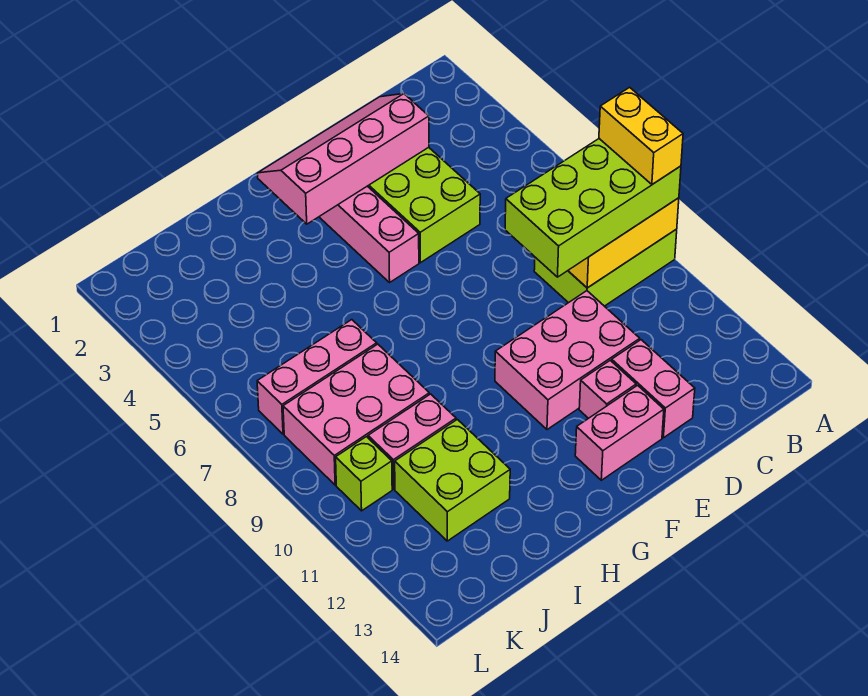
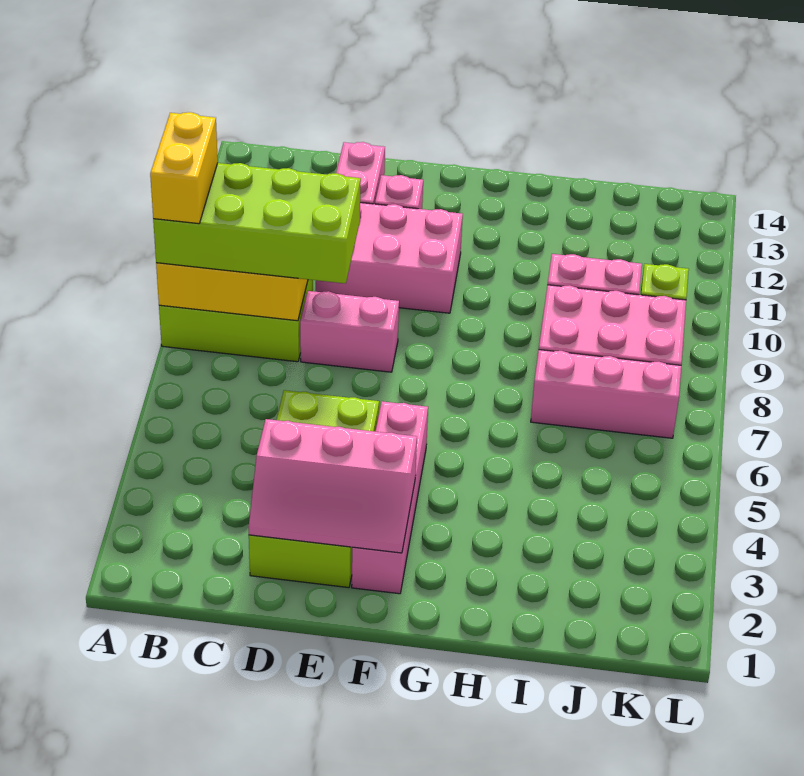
pink slope D2:G3 level 2 top 3 -> pink slope D2:F3 level 2 top 3
pink brick E13:F13 level 1 -> pink brick D8:E8 level 1
lime brick I11:J12 level 1 -> none

